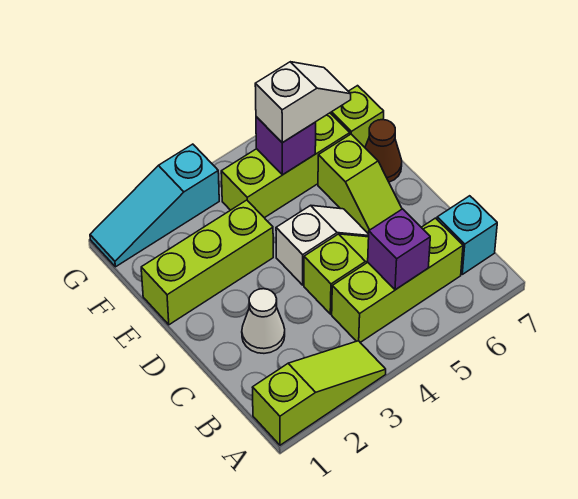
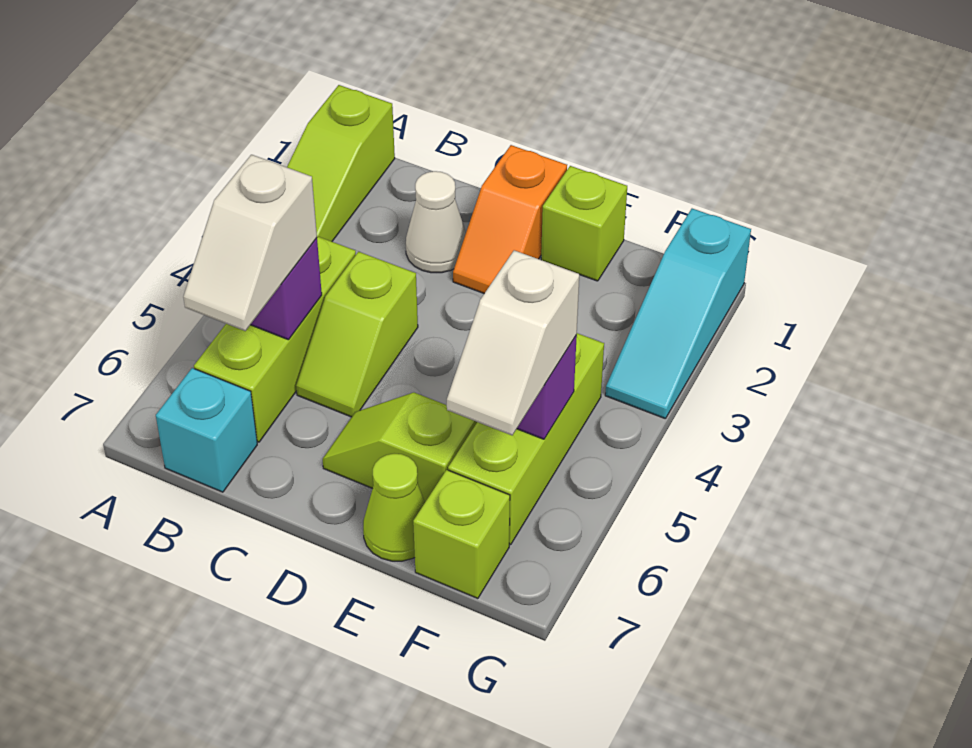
none -> orange slope D1:D2 level 1 top 1
white slope D4:D5 level 1 top 4 -> white slope B5:B6 level 3 top 5
lime brick E1:E3 level 1 -> lime brick E1 level 1
brown cone E7 level 1 -> lime cone E7 level 1
cyan slope G1:G3 level 1 top 3 -> cyan slope G1:G3 level 1 top 1

